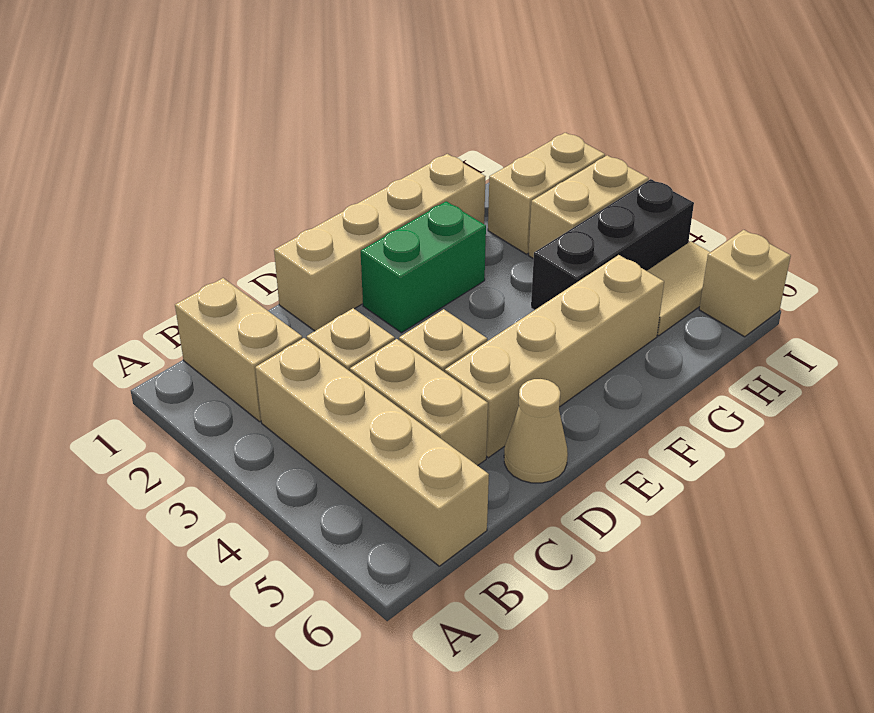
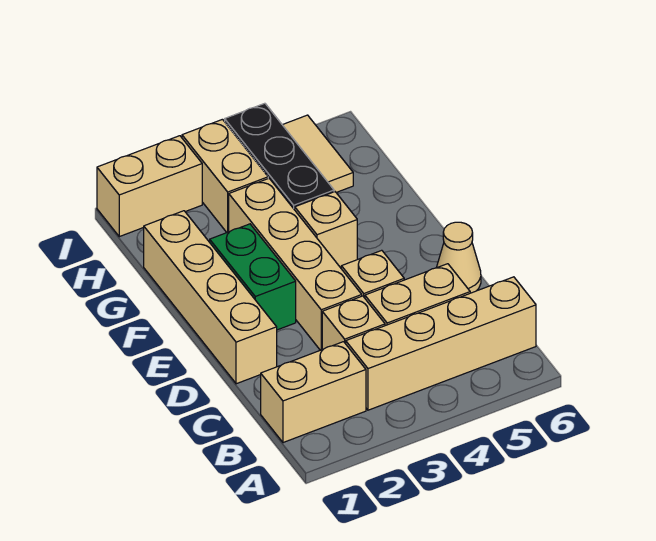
tan brick D5:G5 level 1 -> tan brick D3:G3 level 1
tan brick H2:I2 level 1 -> tan brick I1:I2 level 1
tan brick I6 level 1 -> tan brick F4 level 1

